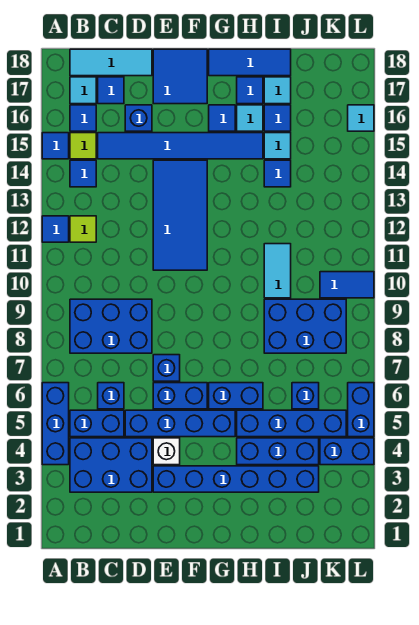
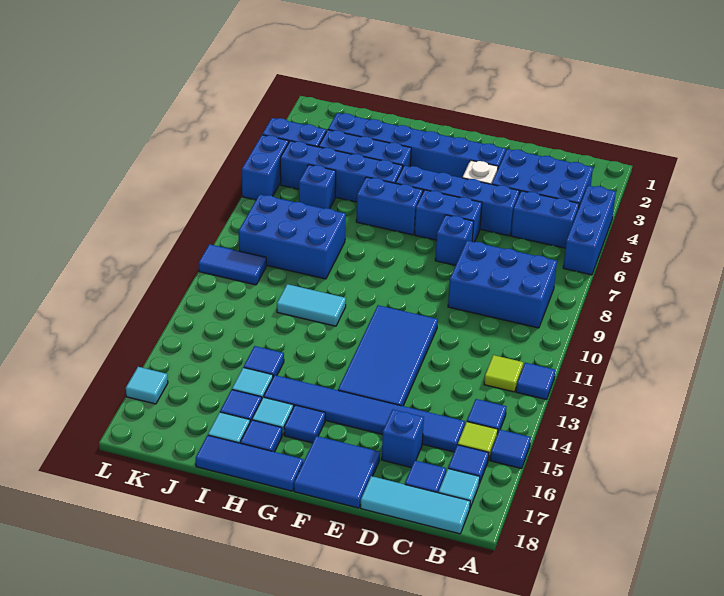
blue brick C6 level 1 -> none
cyan tile I10:I11 level 1 -> cyan tile H11:I11 level 1

